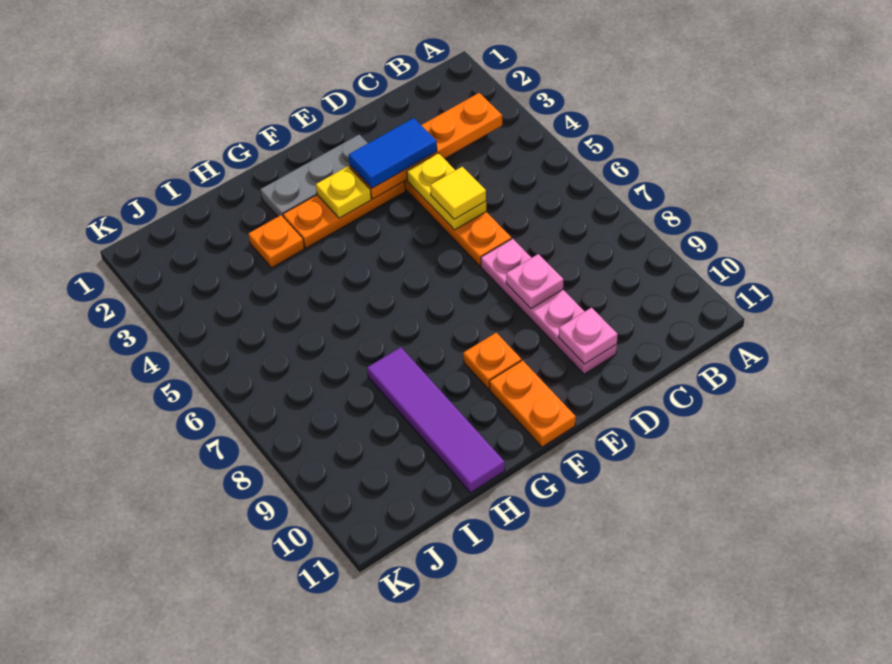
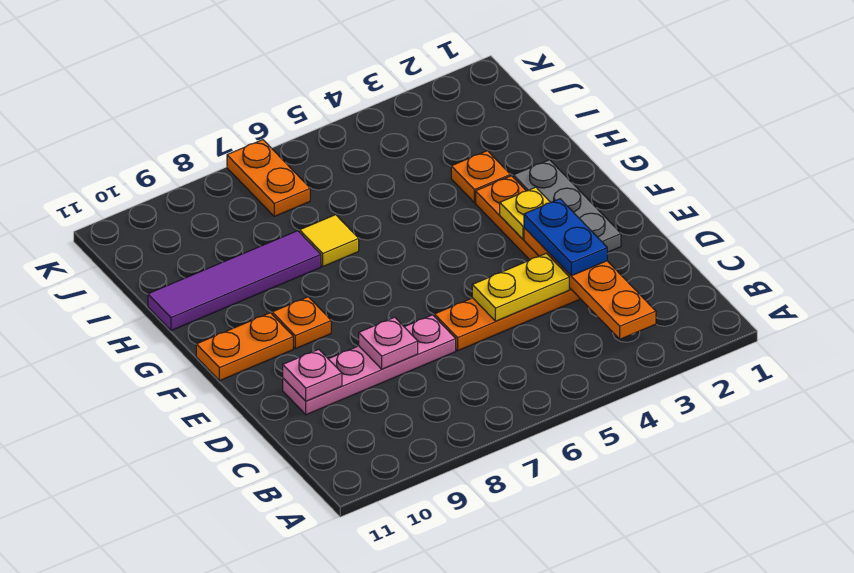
blue tile D3:E3 level 3 -> blue plate D3:E3 level 3
yellow tile D5 level 3 -> yellow tile H7 level 1
none -> orange plate J7:K7 level 1

